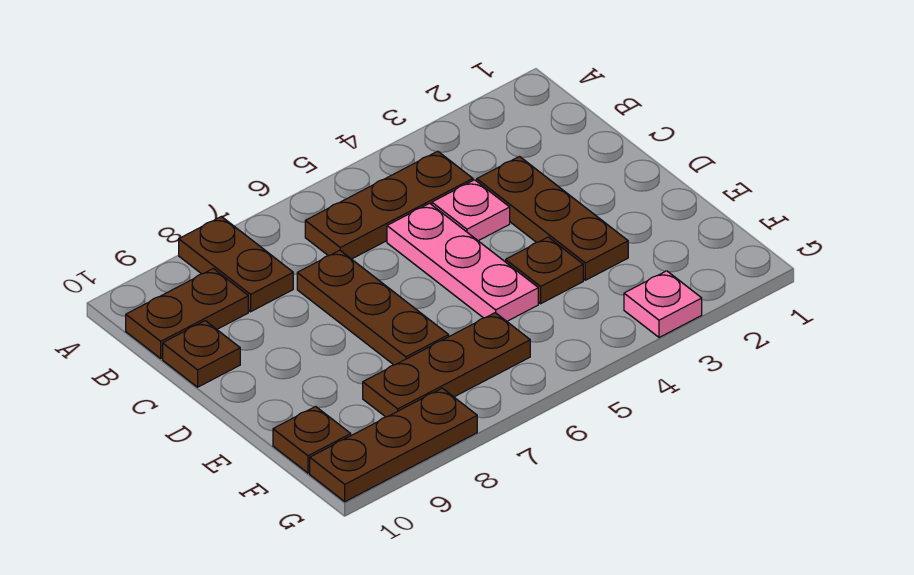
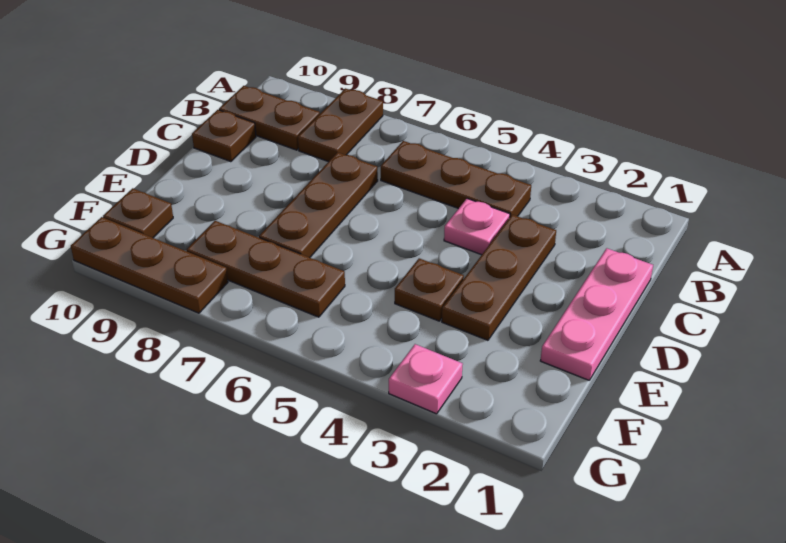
pink plate C5:E5 level 1 -> pink plate C1:E1 level 1

